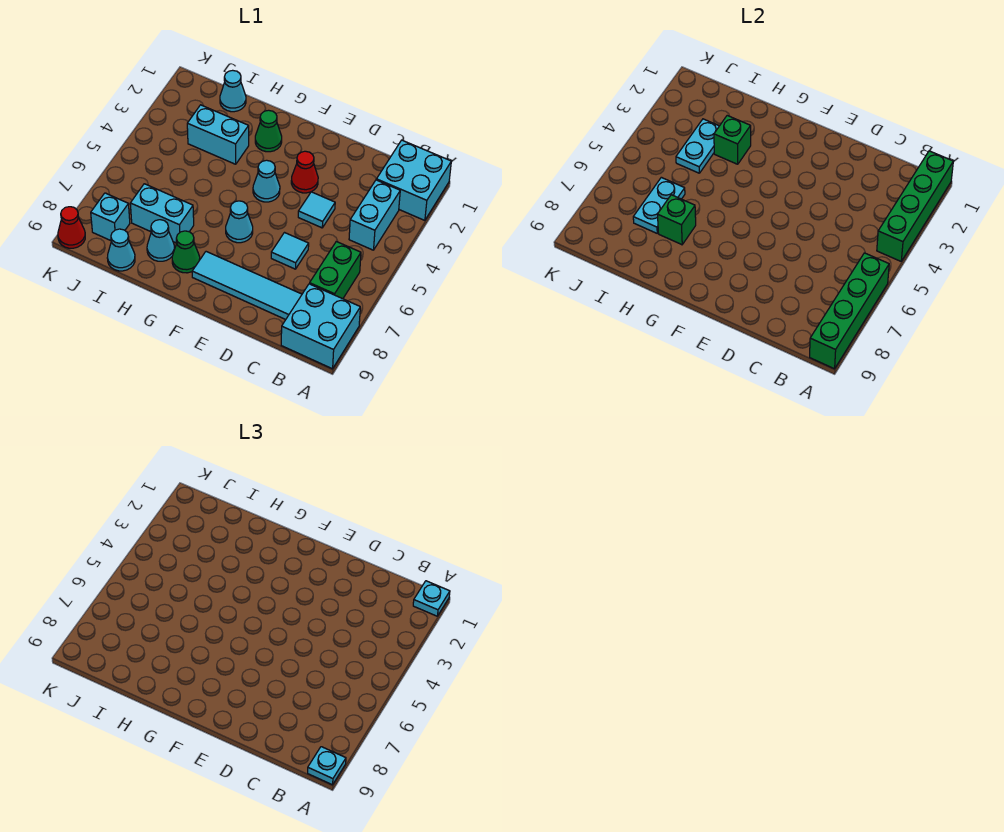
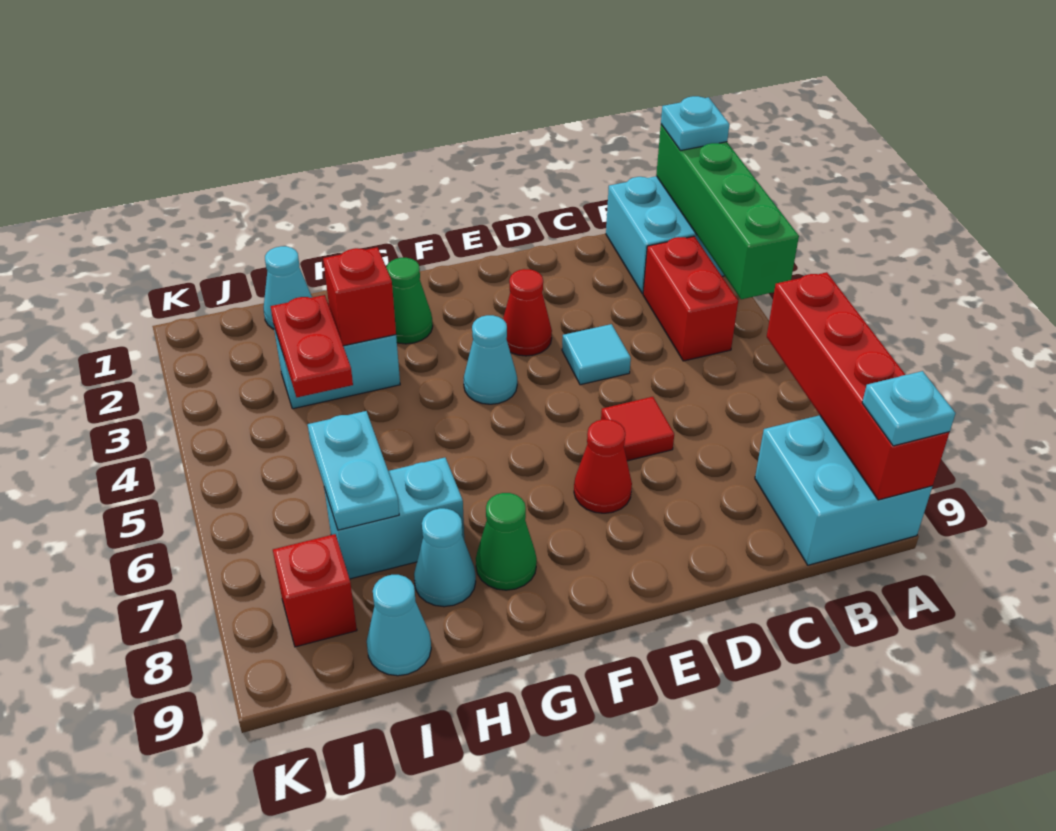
green brick A6:A9 level 2 -> red brick A6:A9 level 2
cyan brick B3:B4 level 1 -> red brick B3:B4 level 1
green brick B6:B7 level 1 -> none
cyan tile C8:F8 level 1 -> none
cyan tile D6 level 1 -> red tile D6 level 1
cyan cone F6 level 1 -> none
green brick H3 level 2 -> red brick H3 level 2
green brick H7 level 2 -> none
cyan plate I3:I4 level 2 -> red plate I3:I4 level 2
cyan brick J8 level 1 -> red brick J8 level 1
red cone K9 level 1 -> red cone E7 level 1

